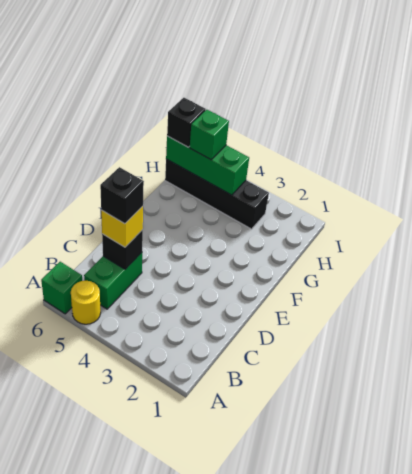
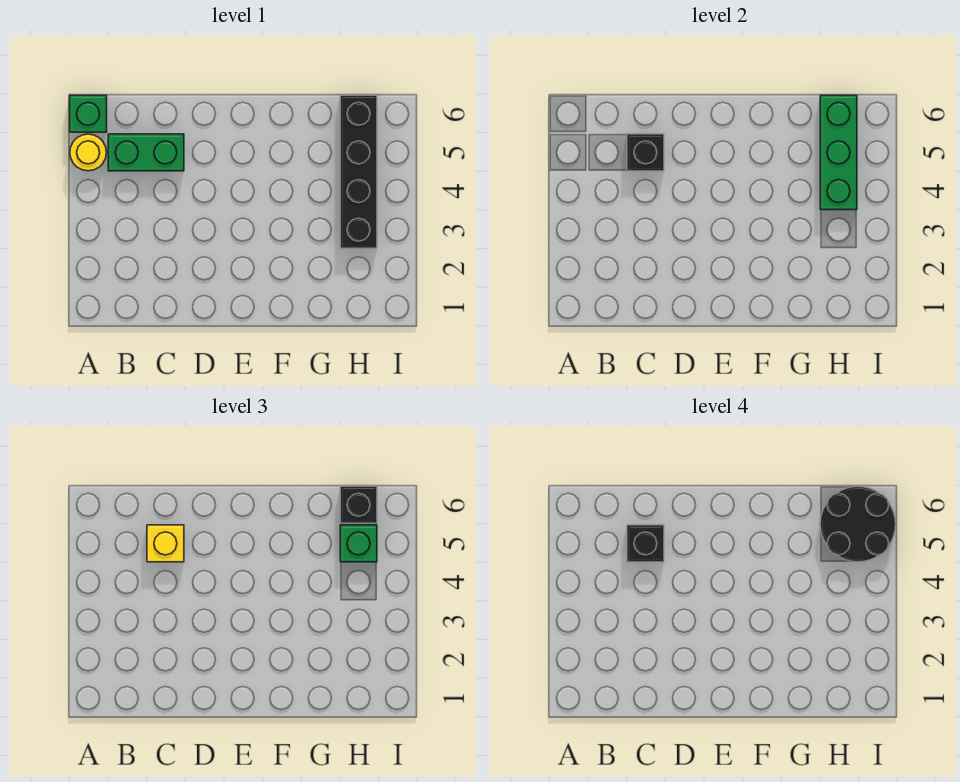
none -> black round brick H5:I6 level 4

